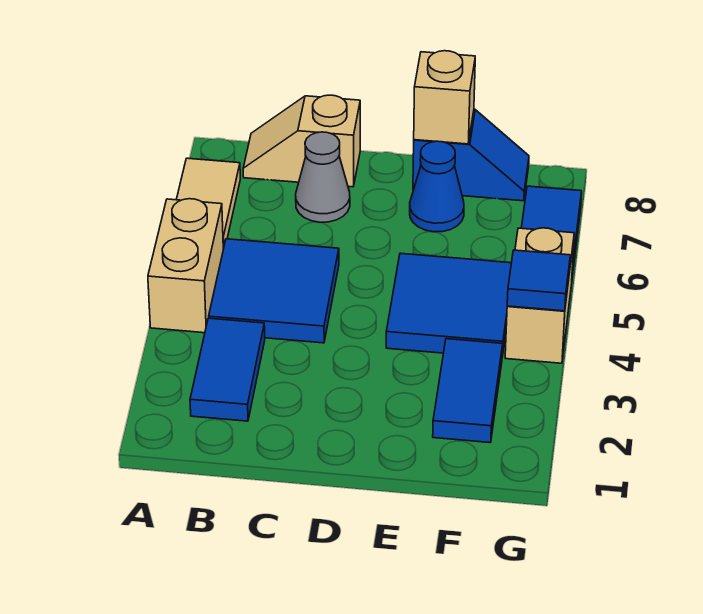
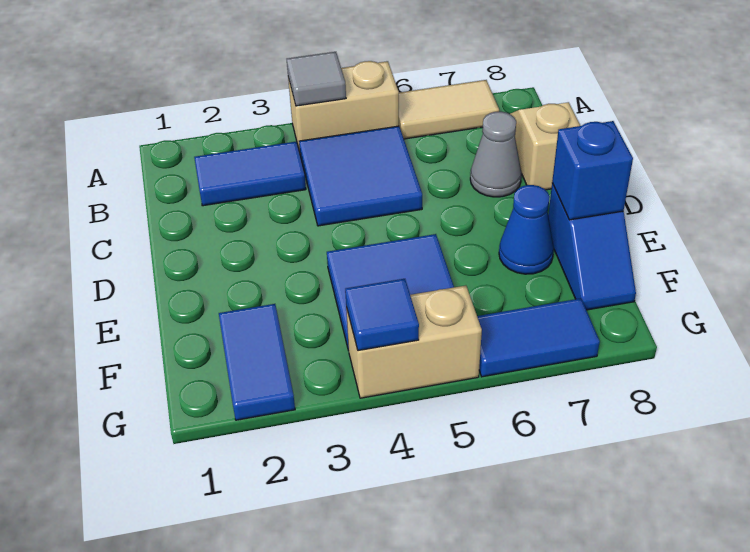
none -> grey tile A4 level 2
tan brick E8 level 2 -> blue brick E8 level 2
blue tile F2:F3 level 1 -> blue tile F2:G2 level 1

